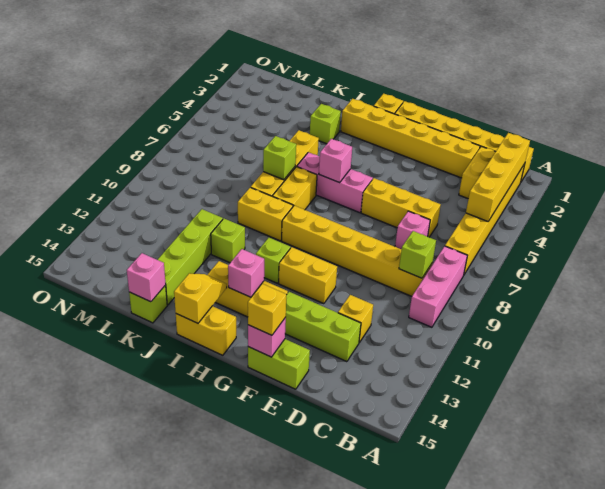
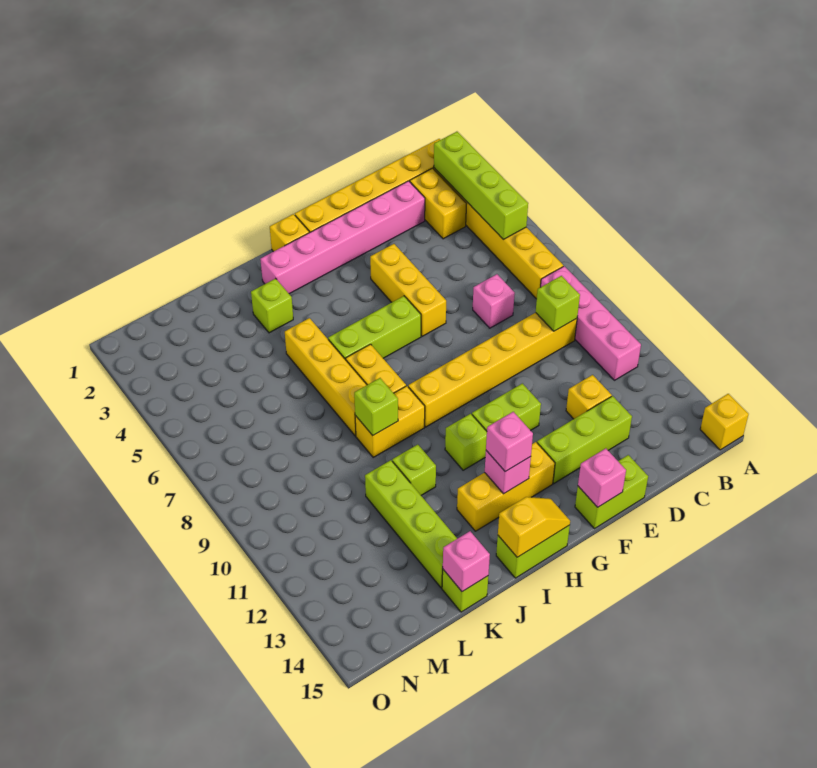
yellow brick B2:B5 level 2 -> lime brick B2:B5 level 2
pink brick B8:B10 level 1 -> pink brick B8:B11 level 1
yellow brick D2:I2 level 1 -> pink brick D2:I2 level 1
yellow brick D6:F6 level 1 -> yellow brick F4:F6 level 1
yellow brick F11:G11 level 1 -> lime brick F11:G11 level 1
yellow brick F15 level 3 -> yellow brick A15 level 1
pink brick G6:I6 level 1 -> lime brick G6:I6 level 1
pink brick H6 level 2 -> pink brick H13 level 3
yellow brick H15:I15 level 1 -> lime brick H15:I15 level 1
yellow slope I14:I15 level 2 top 15 -> yellow slope H15:I15 level 2 top I
lime brick J7 level 2 -> lime brick J9 level 2

